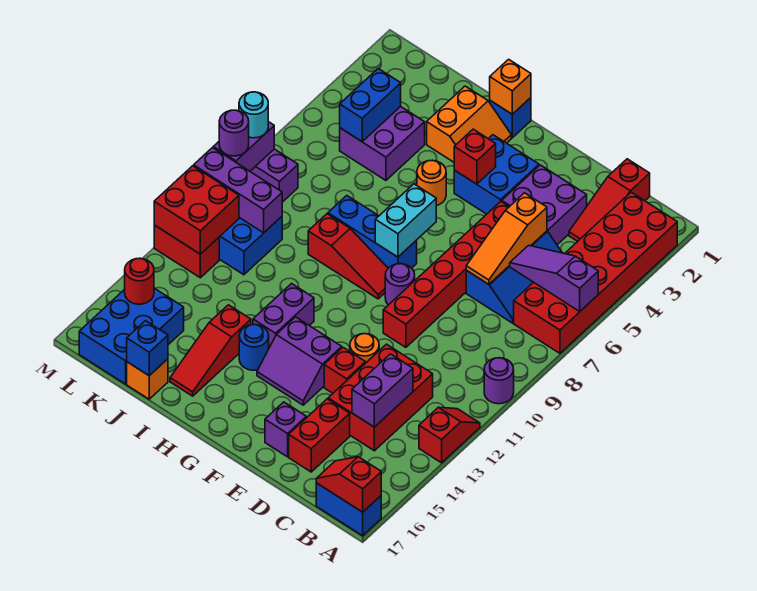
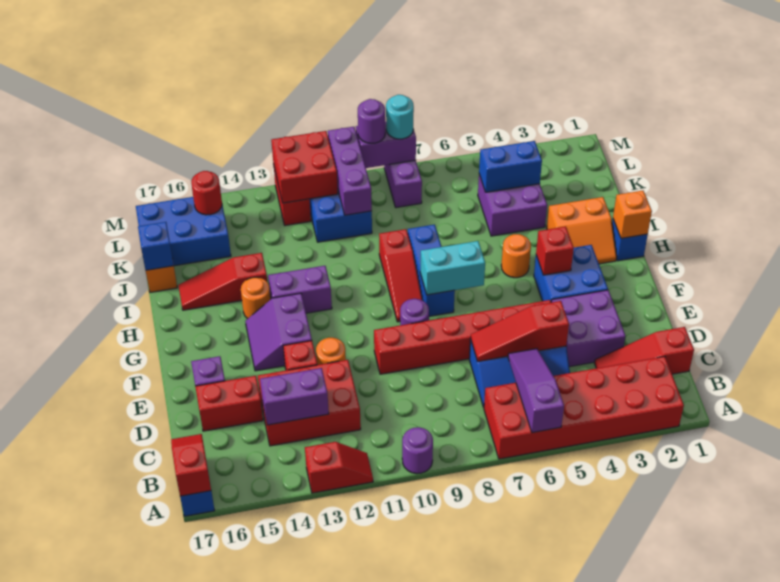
orange slope D5:D7 level 2 top 5 -> red slope D5:D7 level 2 top 5
blue round brick H14 level 1 -> orange round brick H14 level 1

